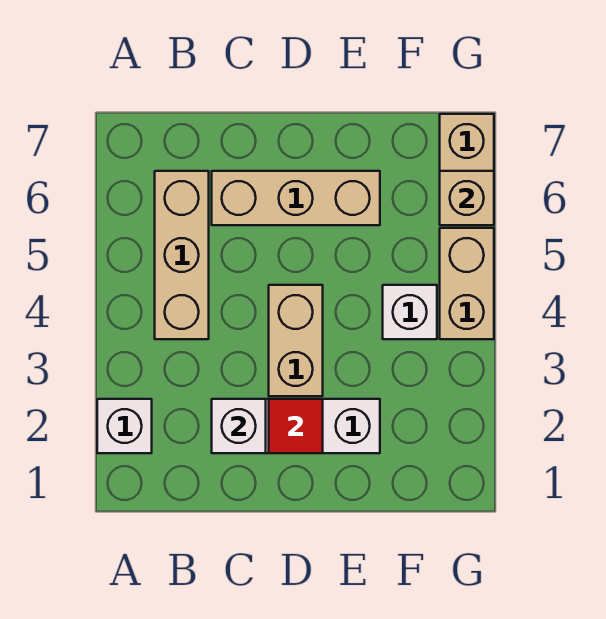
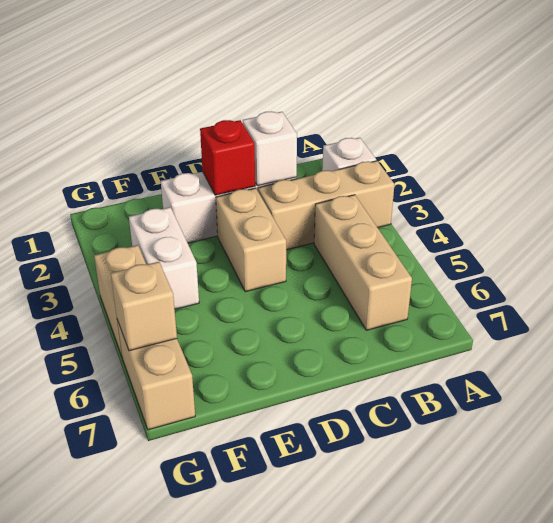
tan brick C6:E6 level 1 -> tan brick A3:C3 level 1
red tile D2 level 2 -> red brick D2 level 2
white brick F4 level 1 -> white brick F3:F4 level 1

